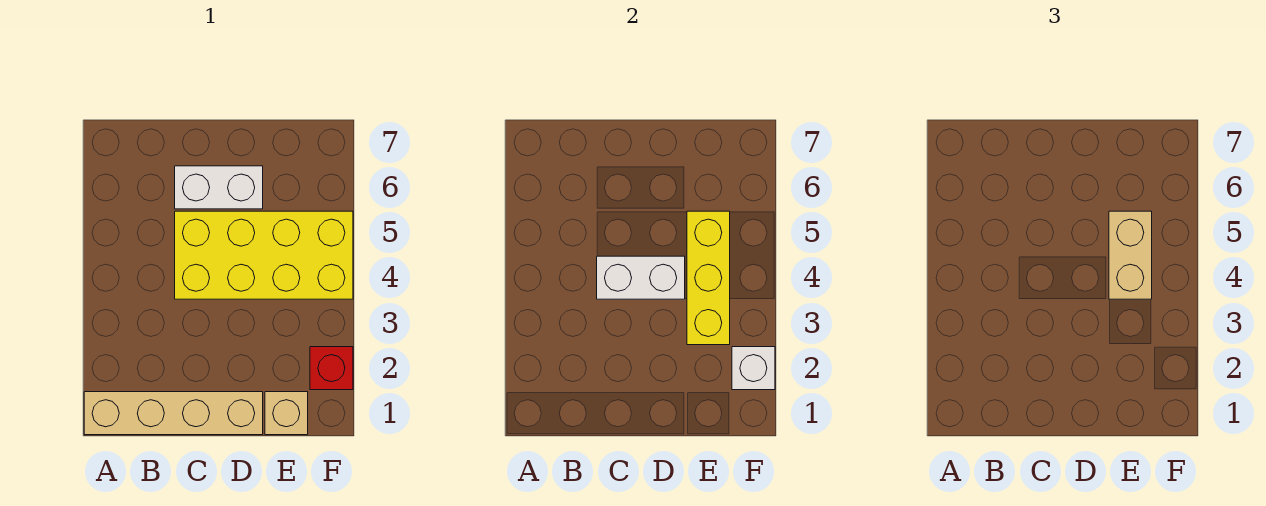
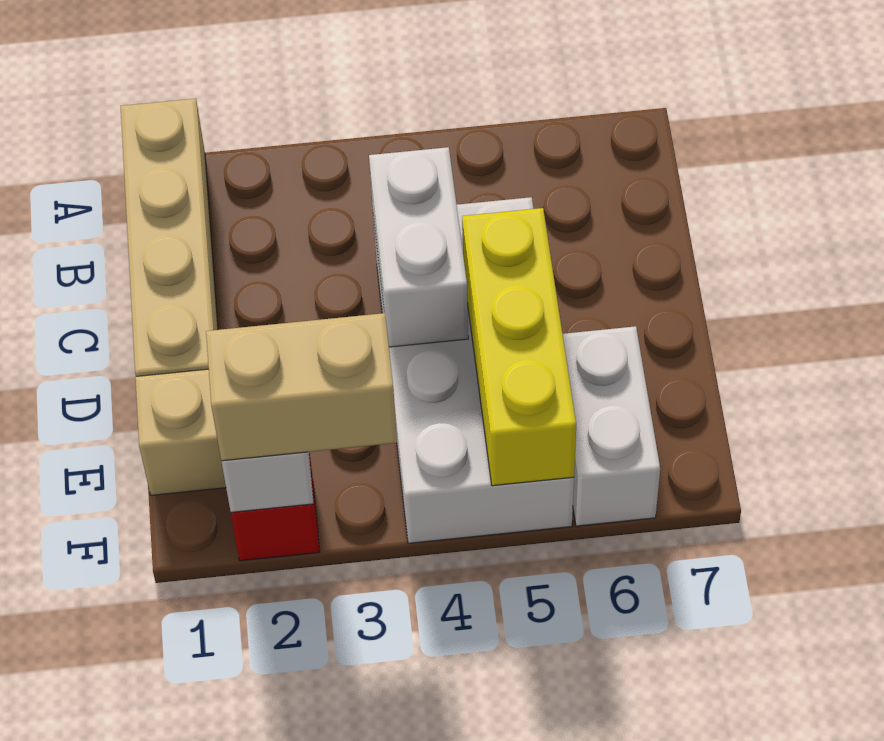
yellow brick C4:F5 level 1 -> white brick C4:F5 level 1
white brick C6:D6 level 1 -> white brick E6:F6 level 1
yellow brick E3:E5 level 2 -> yellow brick D5:F5 level 2
tan brick E4:E5 level 3 -> tan brick F2:F3 level 3

